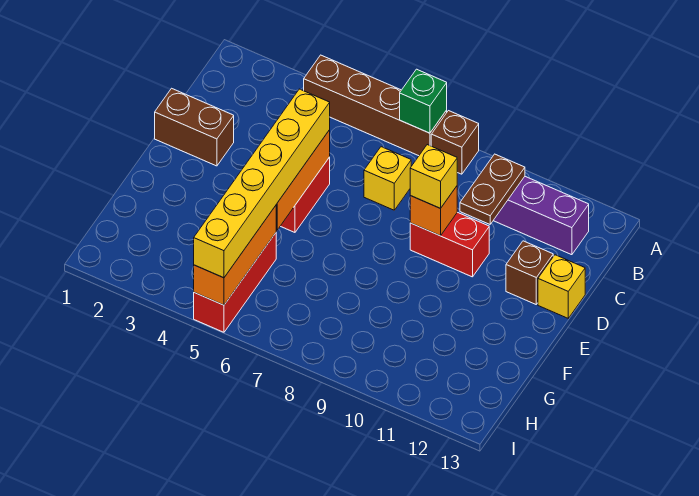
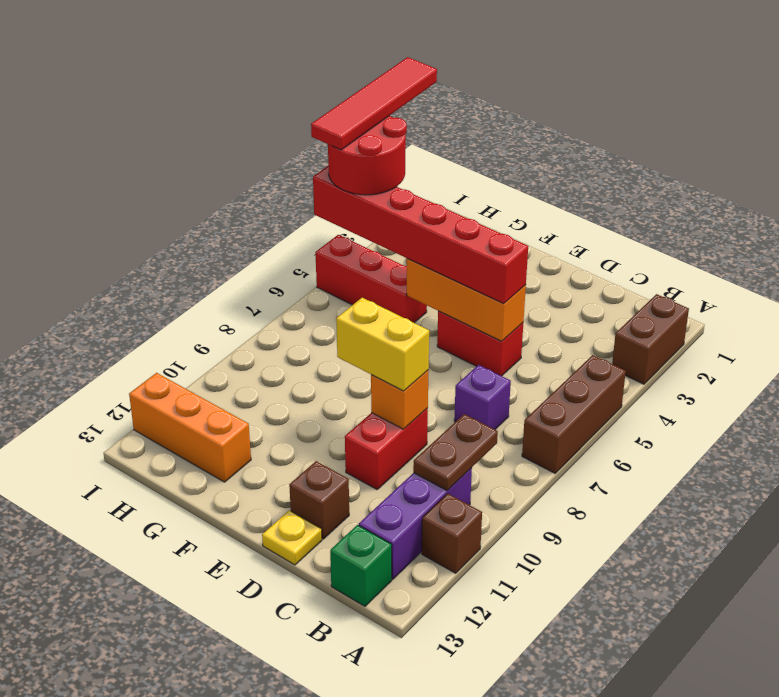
brown brick A4:A7 level 1 -> brown brick A5:A7 level 1
green brick A7 level 2 -> green brick B13 level 1
brown brick A8 level 1 -> brown brick A11 level 1
brown plate B10:C10 level 2 -> brown plate B9:B10 level 2
yellow brick C7 level 1 -> purple brick C7 level 1
brown brick D1:D2 level 1 -> brown brick A2:A3 level 1
yellow brick D5:I5 level 3 -> red brick D5:I5 level 3
yellow brick D9 level 3 -> yellow brick D9:E9 level 3
yellow brick D13 level 1 -> yellow plate D13 level 1
orange brick G5:I5 level 2 -> orange brick G12:I12 level 1
none -> red round brick H4:I5 level 4
none -> red tile I2:I5 level 5

